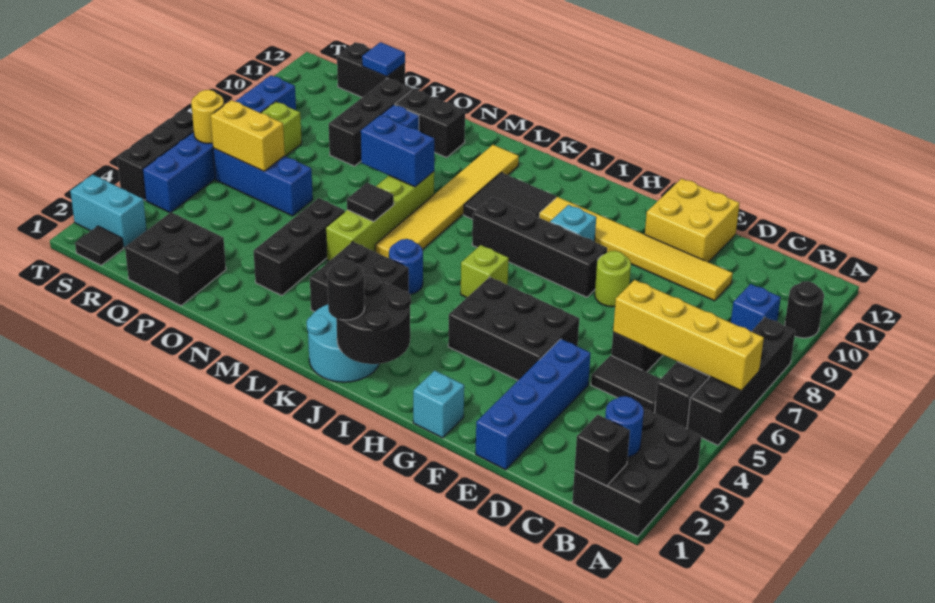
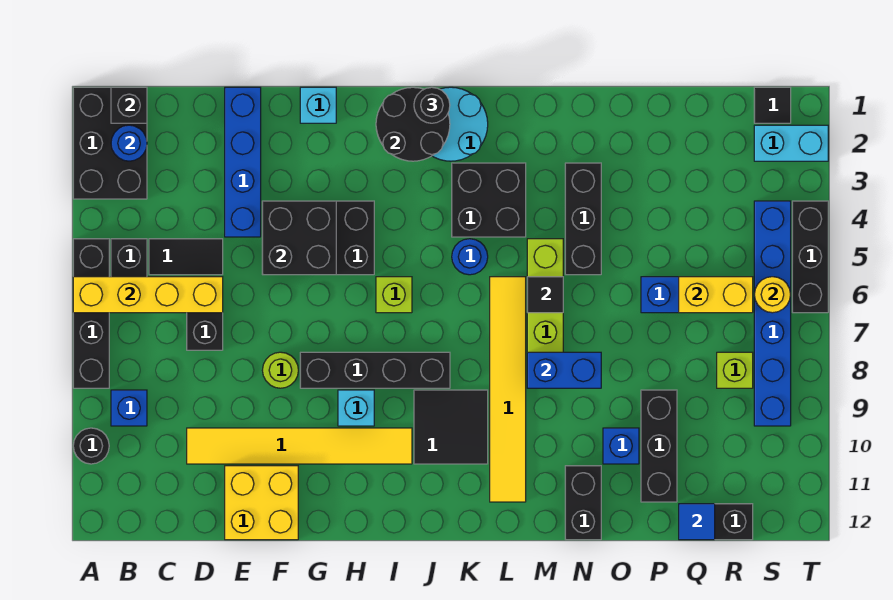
black brick N11:O11 level 1 -> black brick N11:N12 level 1
black brick P1:Q2 level 1 -> black brick F4:G5 level 2

